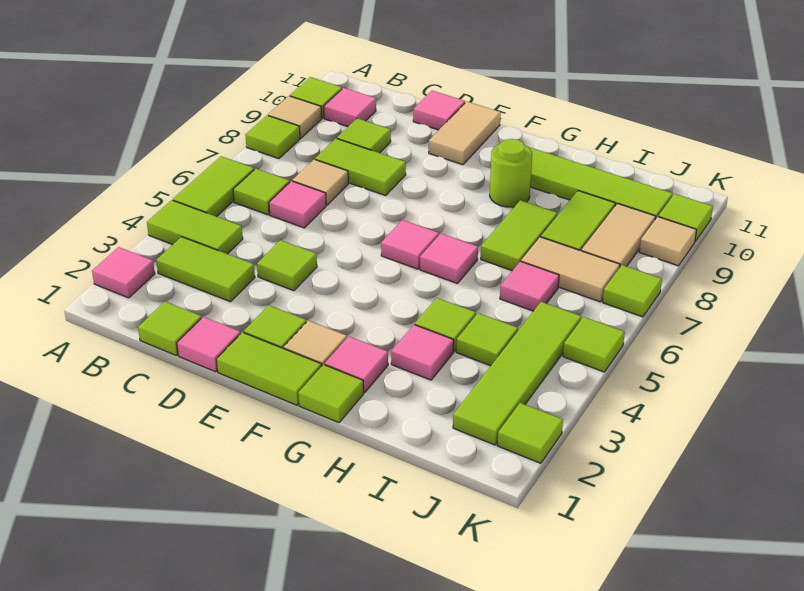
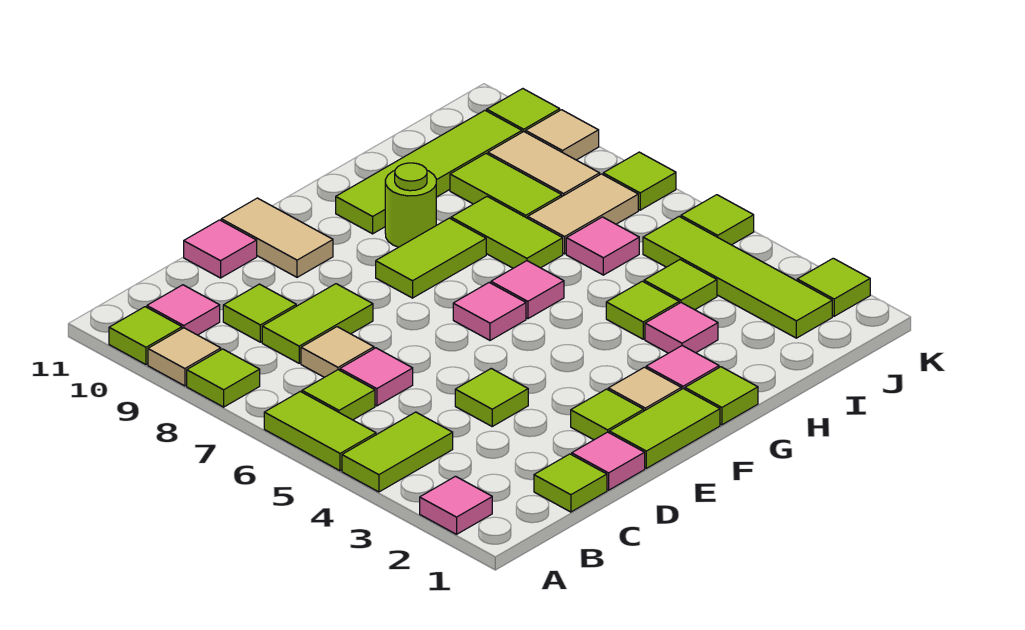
lime tile B3:C3 level 1 -> lime tile F8:G8 level 1

